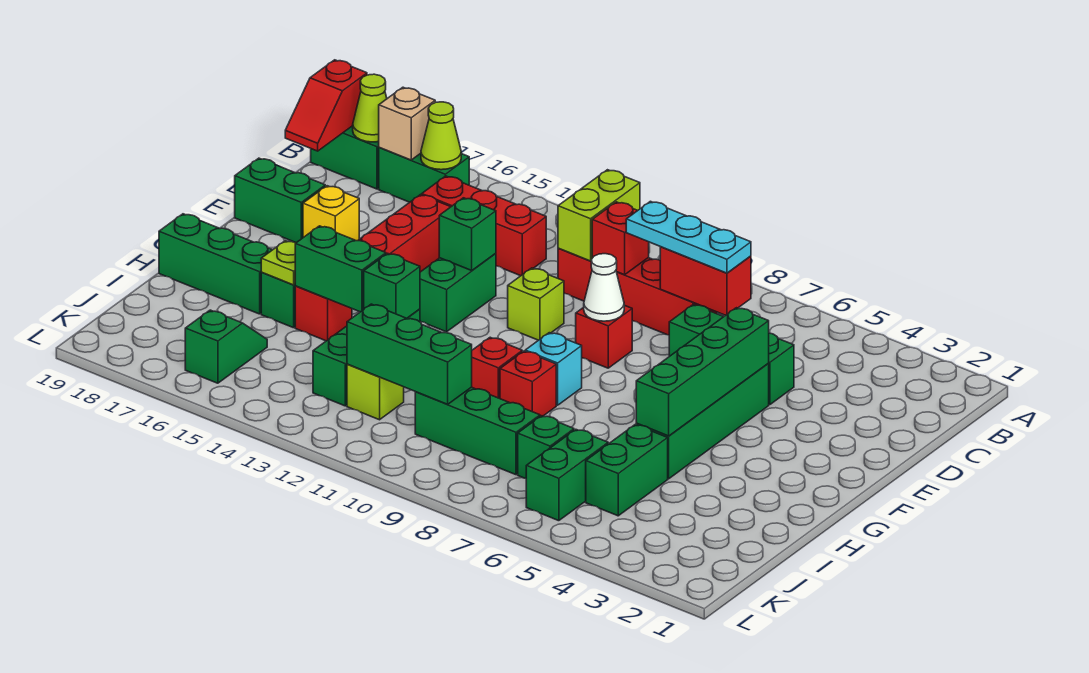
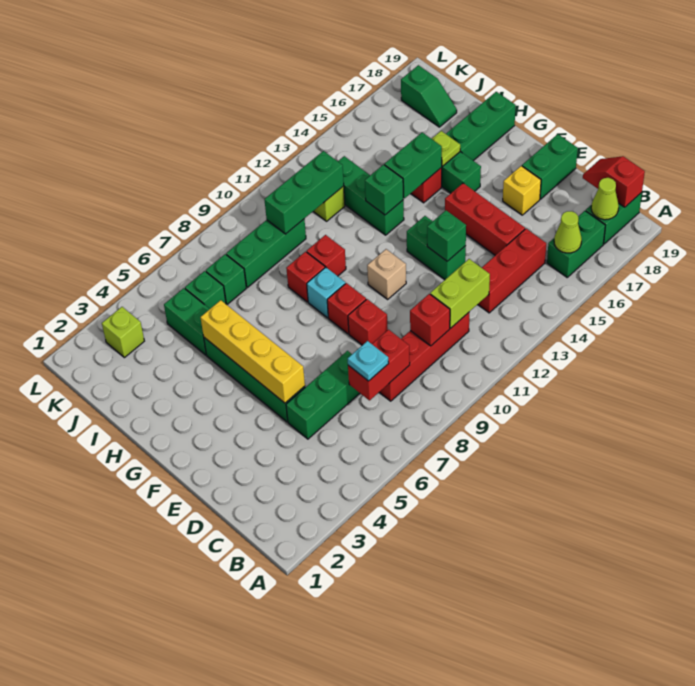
lime brick B11:C11 level 2 -> lime brick C11:C12 level 2
tan brick B17 level 2 -> tan brick F11 level 1
cyan plate C7:C9 level 3 -> cyan plate C7 level 3
green brick E5:H5 level 2 -> yellow brick E5:H5 level 2
white cone E9 level 2 -> none
lime brick E11 level 1 -> lime brick K3 level 1
none -> red brick F9 level 1
green brick J6:K6 level 1 -> green brick J6 level 1
green slope J16:K16 level 1 top K -> green slope J18:K18 level 1 top K

